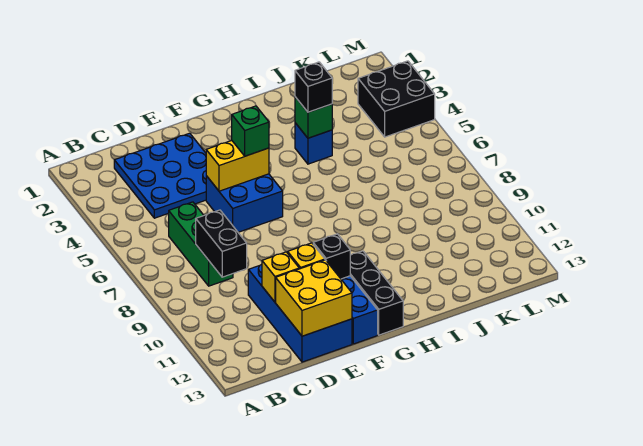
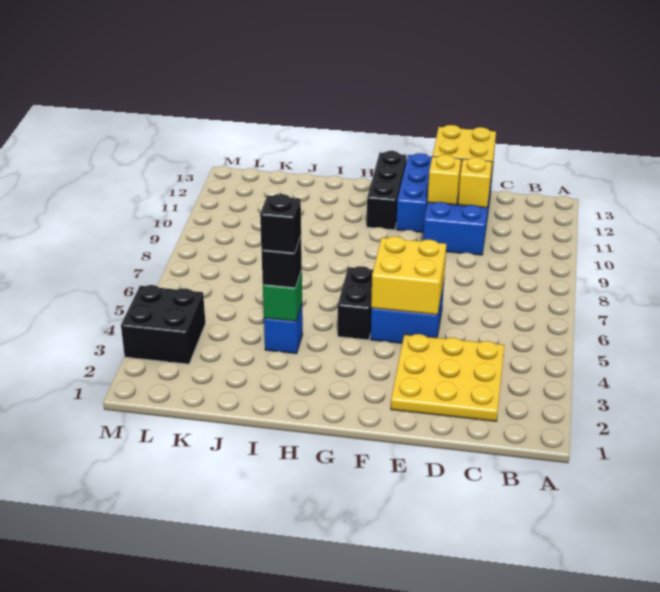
blue plate C2:E4 level 1 -> yellow plate C2:E4 level 1
green brick C6:C8 level 1 -> none
black brick C8:C9 level 2 -> black brick G5:G6 level 1
yellow brick E5:F5 level 2 -> yellow brick E5:F6 level 2
green brick F5 level 3 -> none
black brick F11 level 2 -> black brick I4 level 4

